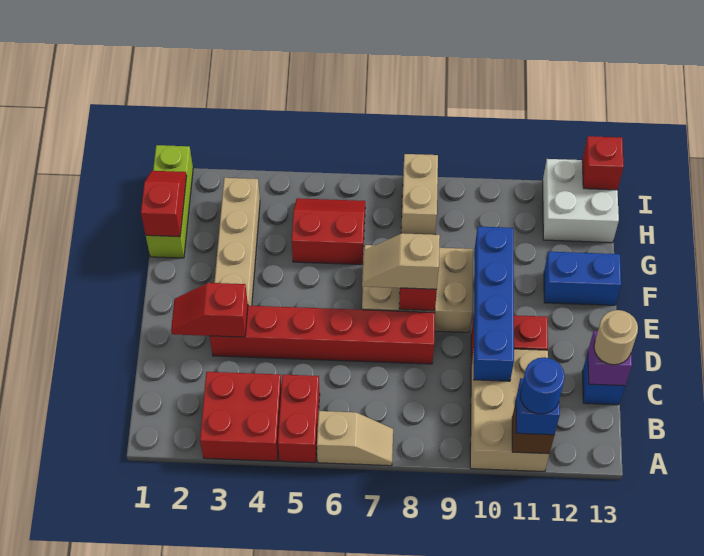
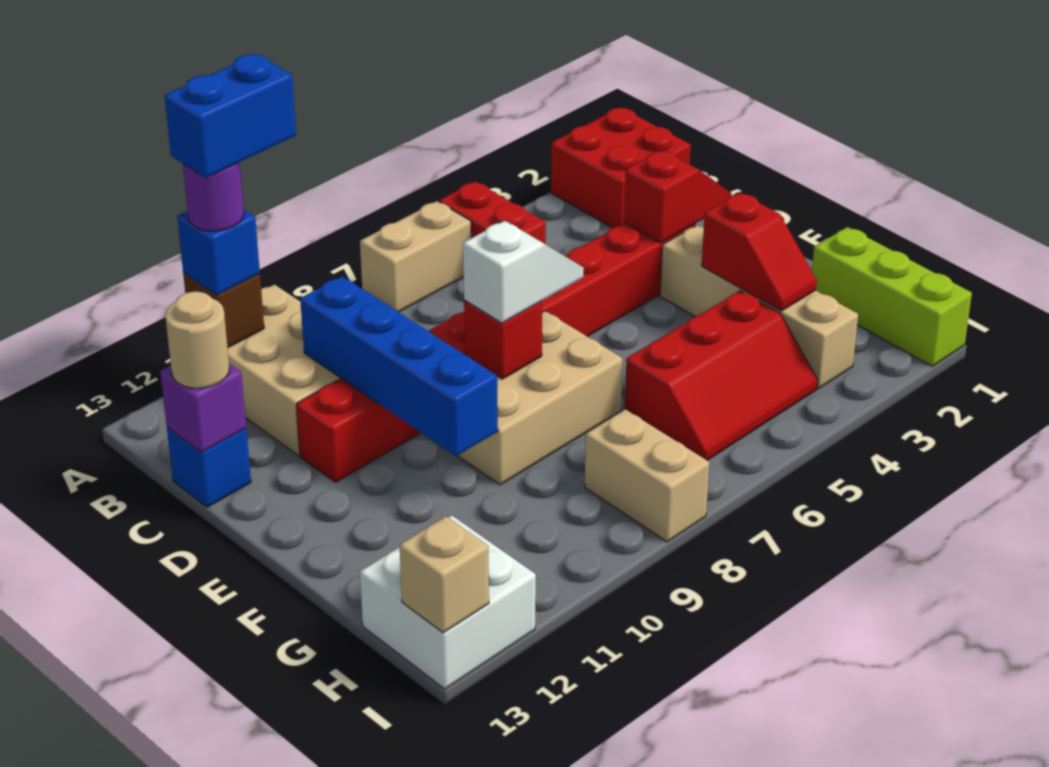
red brick A3:B4 level 1 -> red brick A1:B2 level 1
tan slope A6:A7 level 1 top 6 -> tan brick A6:A7 level 1
blue round brick A11 level 4 -> purple round brick A11 level 4
tan slope E7:E8 level 3 top 8 -> white slope E7:E8 level 3 top 8
blue brick F12:F13 level 1 -> blue brick A10:A11 level 5
red slope G1:H1 level 2 top G -> red slope F3:G3 level 2 top F
red slope G5:H6 level 1 top G -> red slope G4:H6 level 1 top G
red brick I13 level 2 -> tan brick I13 level 2

